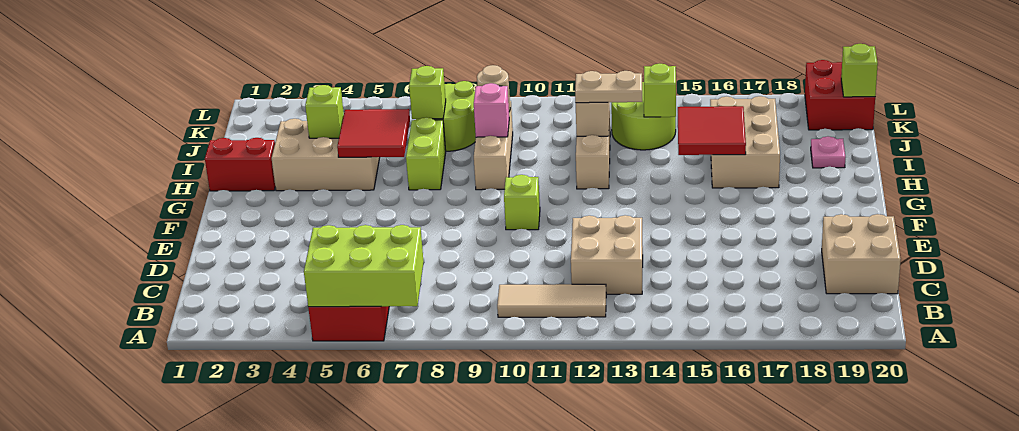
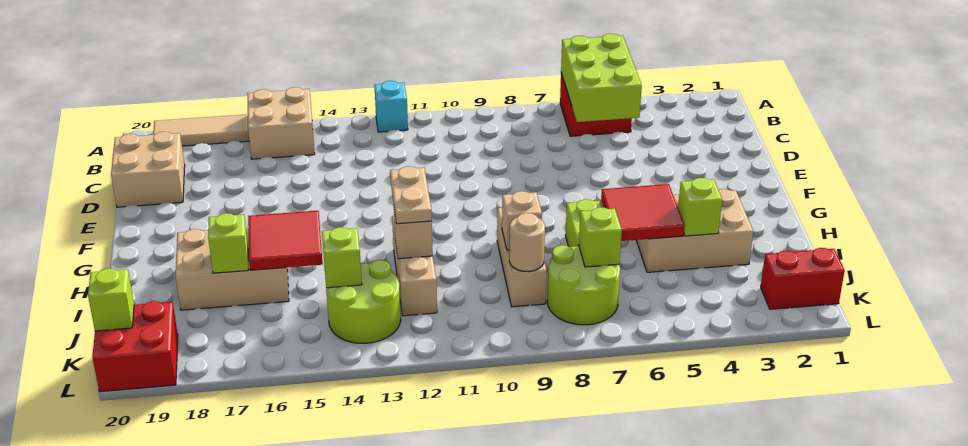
lime brick A5:B7 level 2 -> lime brick A5:C6 level 2
none -> cyan brick A12 level 1
tan tile B10:B12 level 1 -> tan tile A17:A19 level 1
tan brick C12:D13 level 1 -> tan brick A15:B16 level 1
lime brick F10 level 1 -> lime brick I17 level 2
red brick H1:H2 level 1 -> red brick K1:K2 level 1
tan brick H16:J17 level 1 -> tan brick H16:I18 level 1
pink brick I9 level 2 -> tan brick I9 level 2
tan plate I12:I13 level 3 -> tan plate H12:I12 level 3
pink plate I19 level 1 -> none

